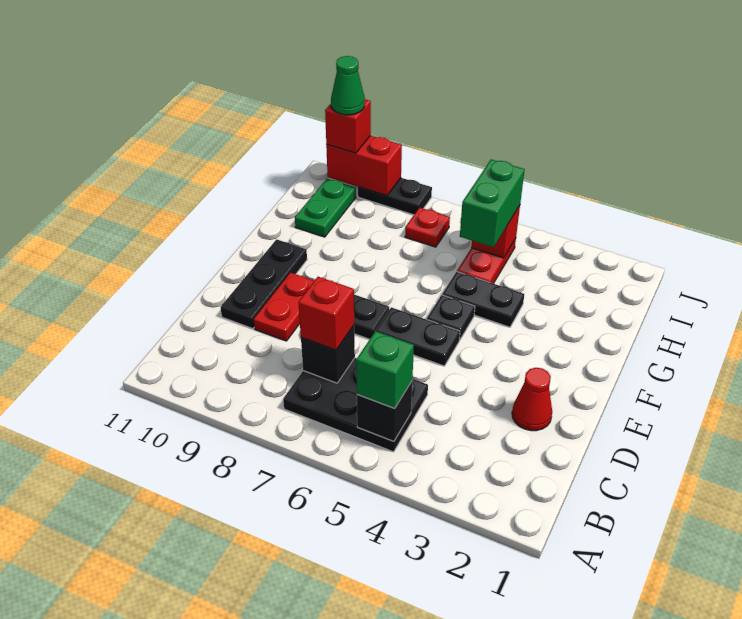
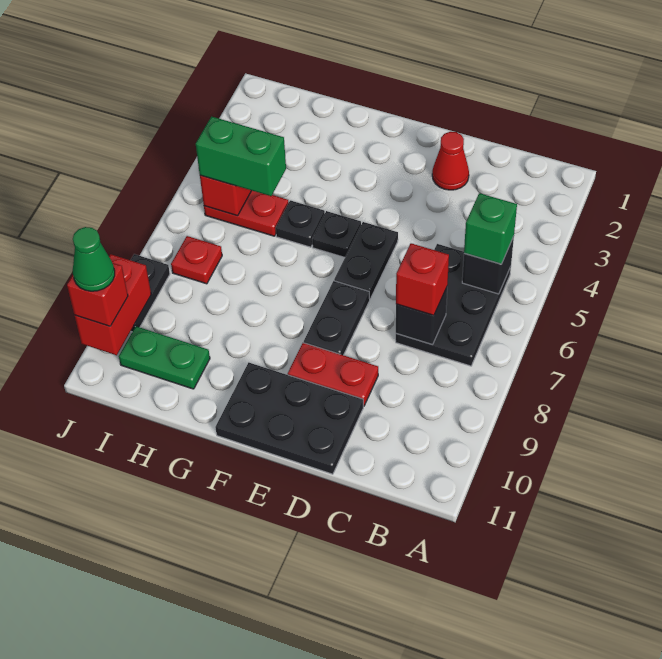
black plate D10:F10 level 1 -> black plate D10:F11 level 1
black plate G4:G5 level 1 -> black plate G5 level 1

